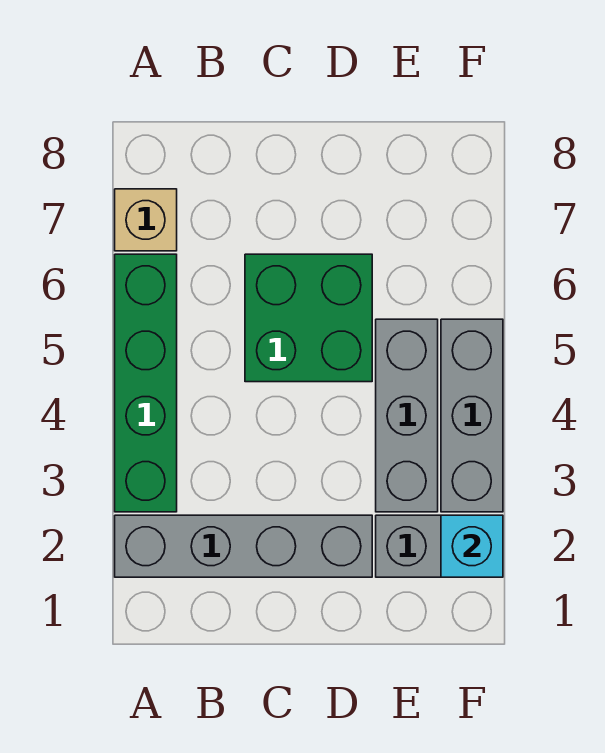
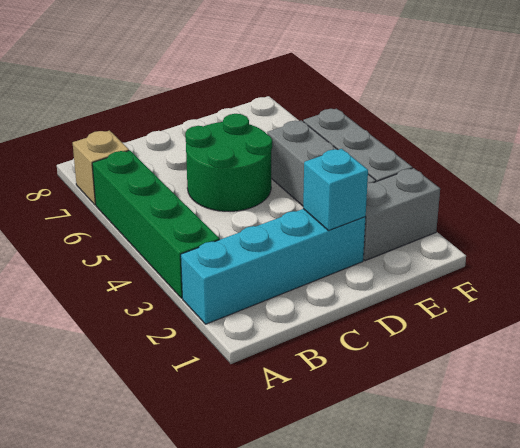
grey brick A2:D2 level 1 -> cyan brick A2:D2 level 1
green brick C5:D6 level 1 -> green round brick C5:D6 level 1
cyan brick F2 level 2 -> cyan brick D2 level 2

